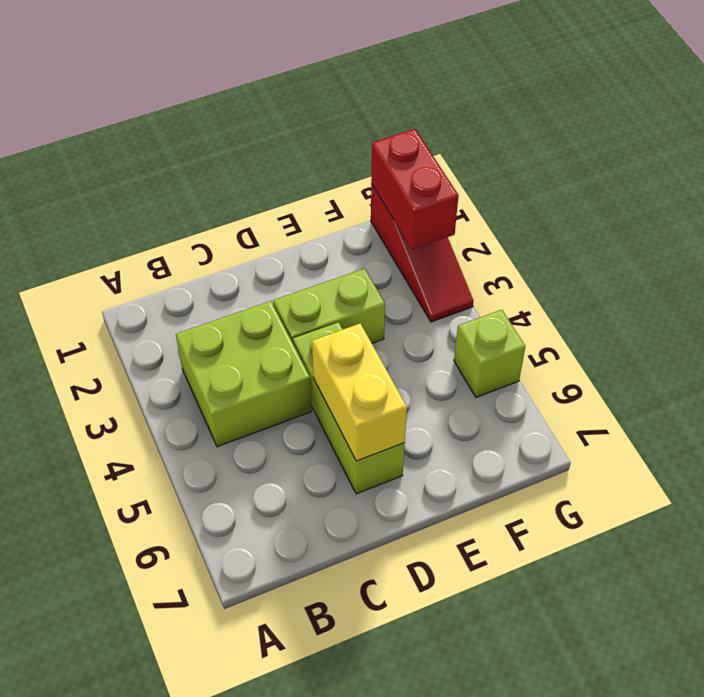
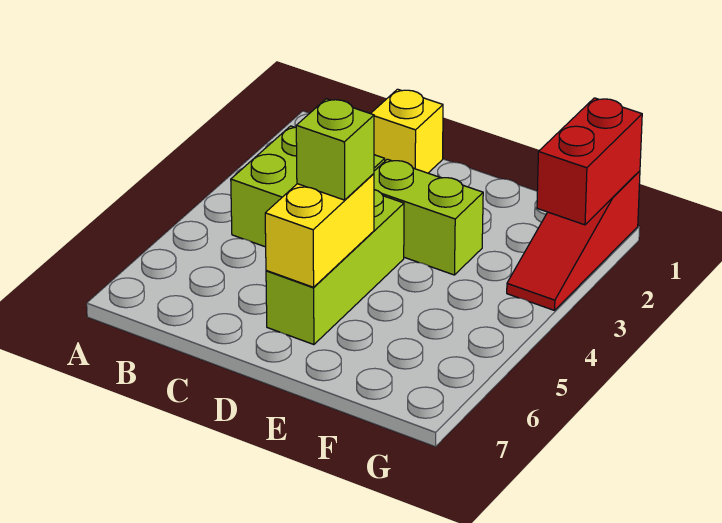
none -> yellow brick C1 level 1
lime brick G5 level 1 -> lime brick D5 level 3

